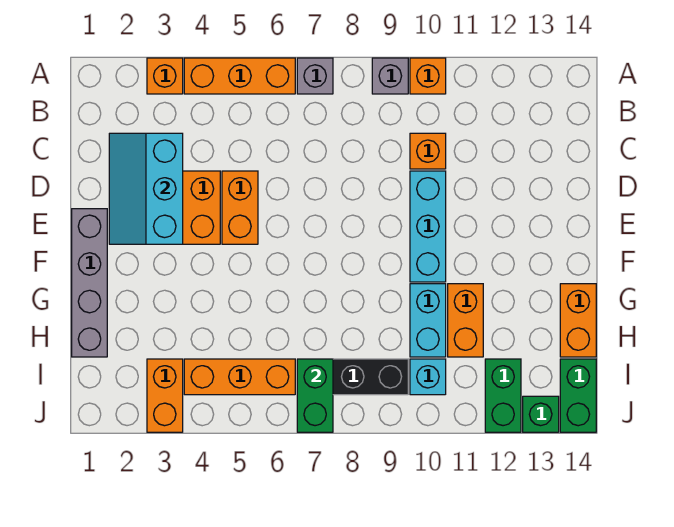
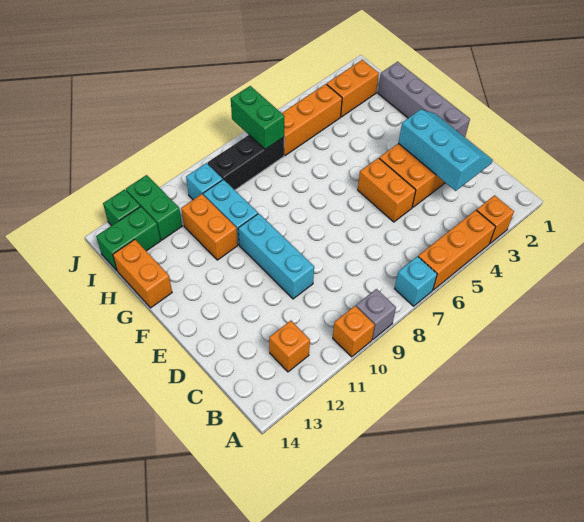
grey brick A7 level 1 -> cyan brick A7 level 1
orange brick C10 level 1 -> orange brick B12 level 1
orange brick I3:J3 level 1 -> orange brick I2:I3 level 1
green brick I14:J14 level 1 -> green brick I13:I14 level 1

